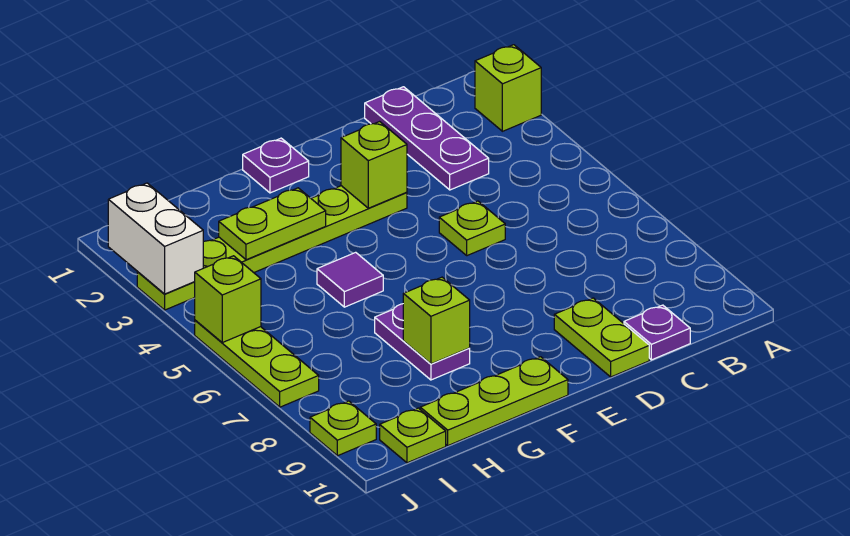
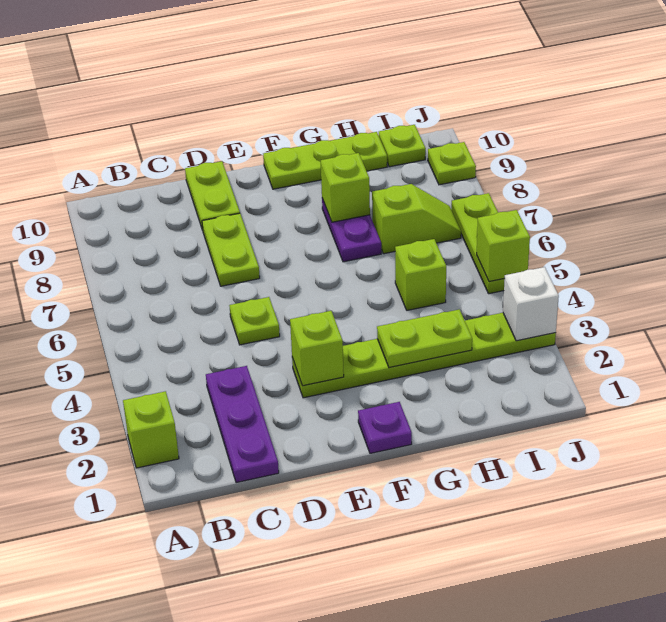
purple plate C10 level 1 -> none
none -> lime plate D7:D8 level 1
purple tile G5 level 1 -> none
none -> lime brick H5 level 1
none -> lime slope H7:I7 level 1 top H
white brick J2:J3 level 2 -> white brick J3 level 2

